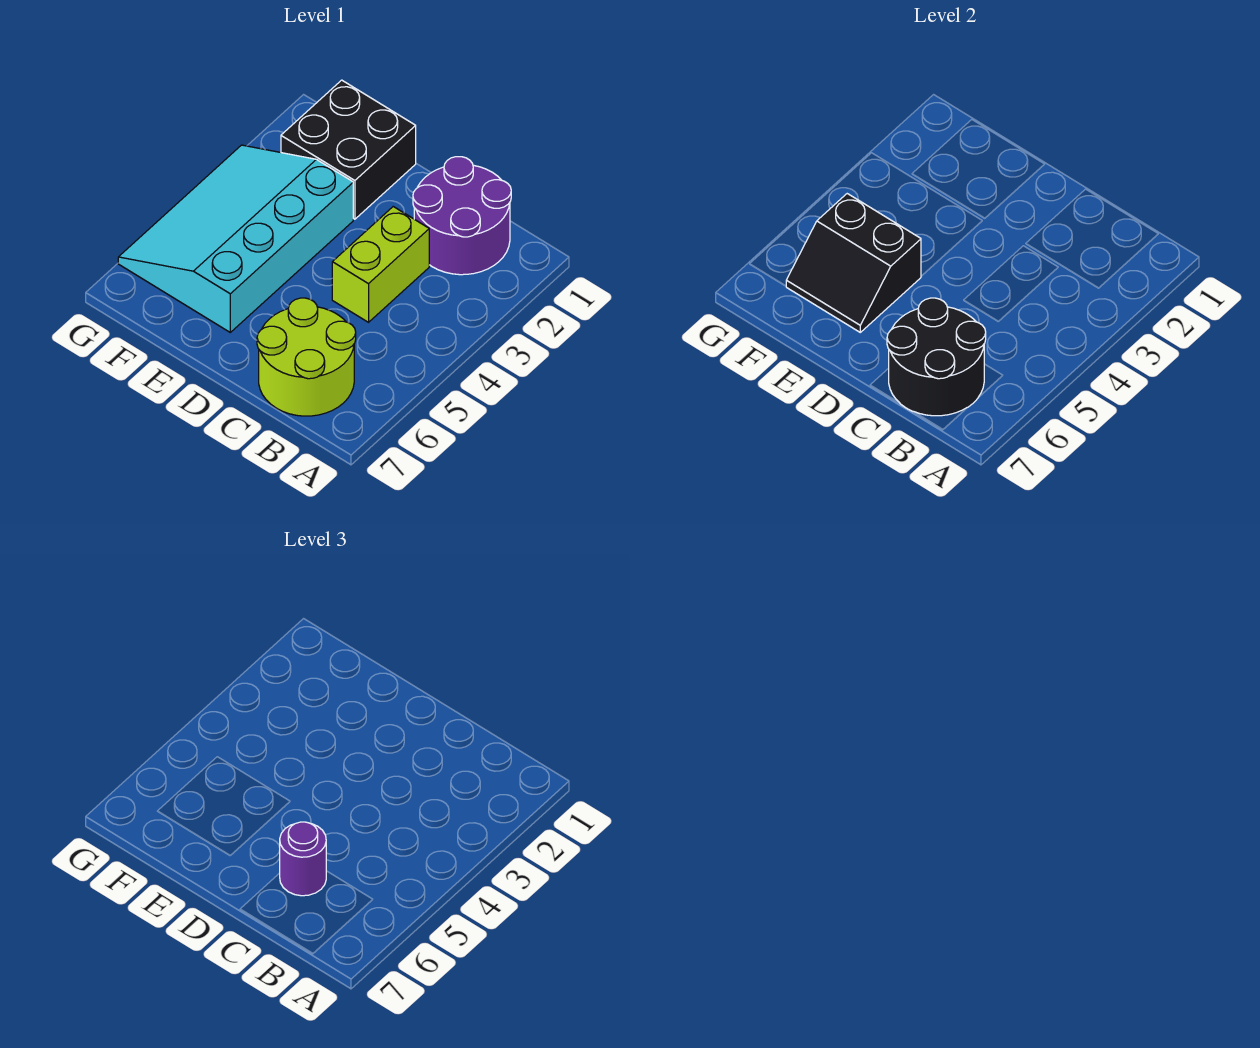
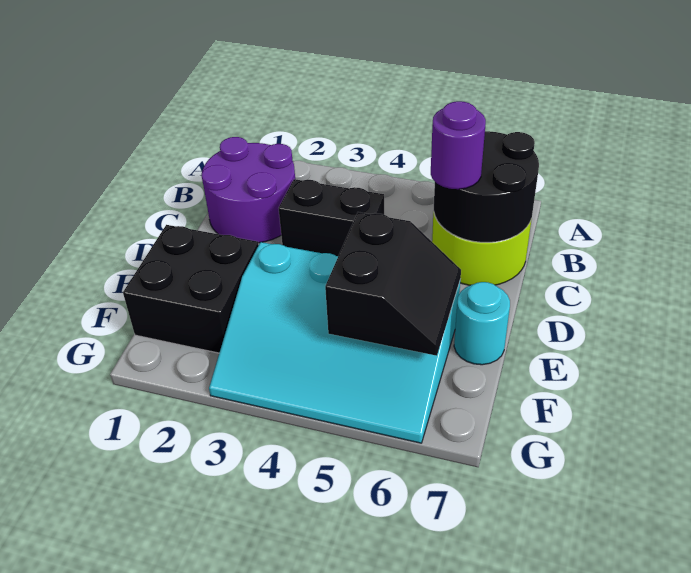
lime brick C3:C4 level 1 -> black brick C3:C4 level 1
none -> cyan round brick E7 level 1

